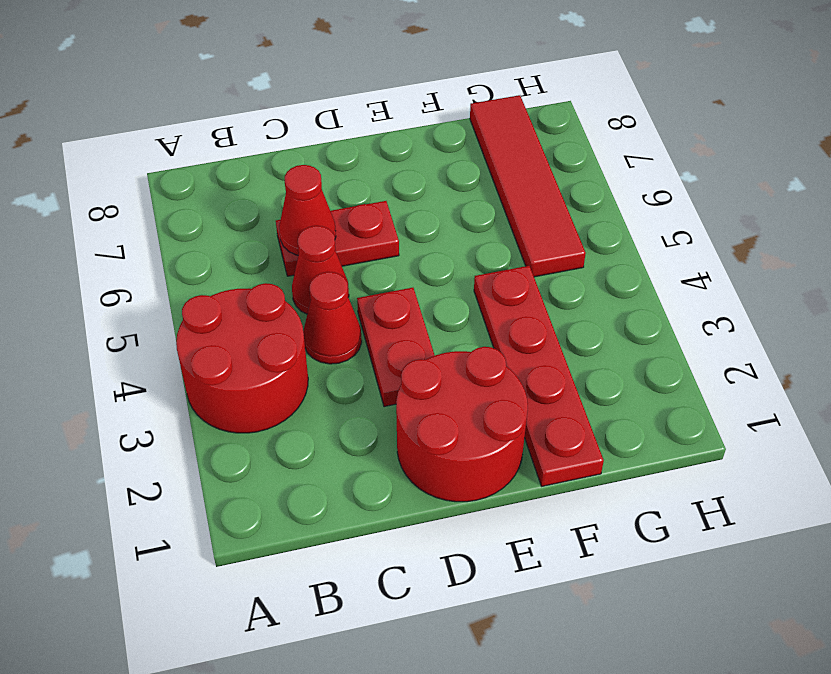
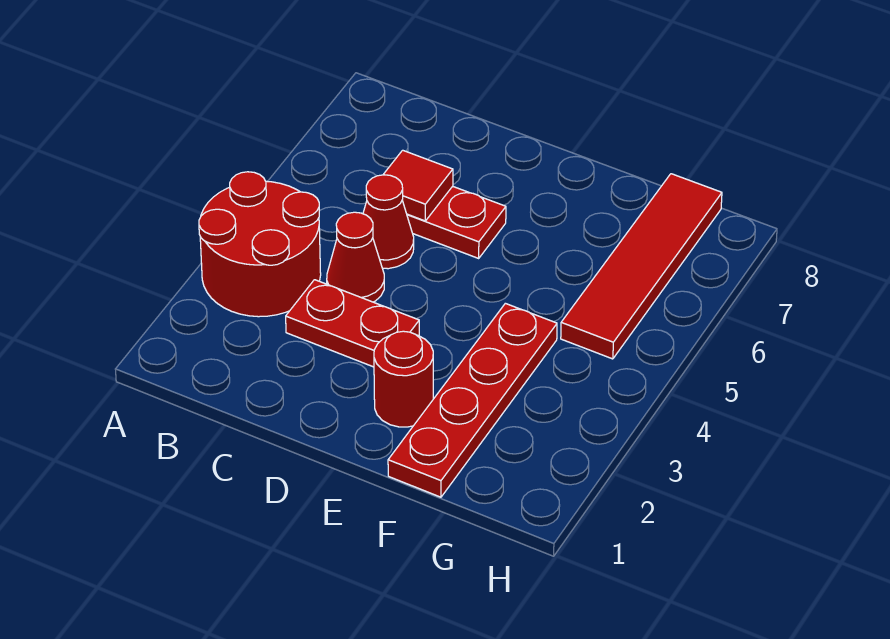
red cone C6 level 2 -> red tile C6 level 2
red round brick D1:E2 level 1 -> red round brick E2 level 1
red plate D3:D4 level 1 -> red plate C3:D3 level 1

